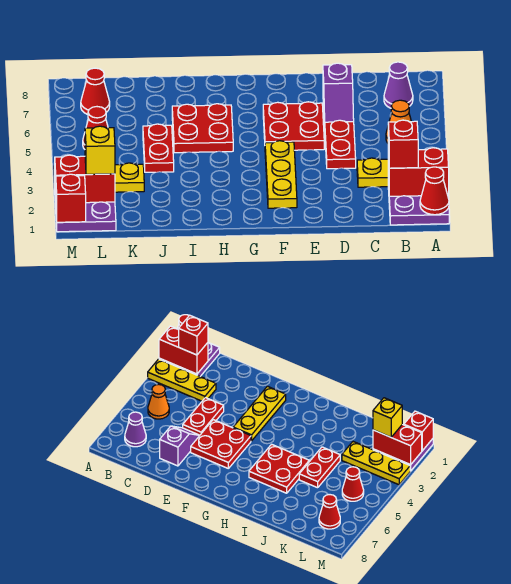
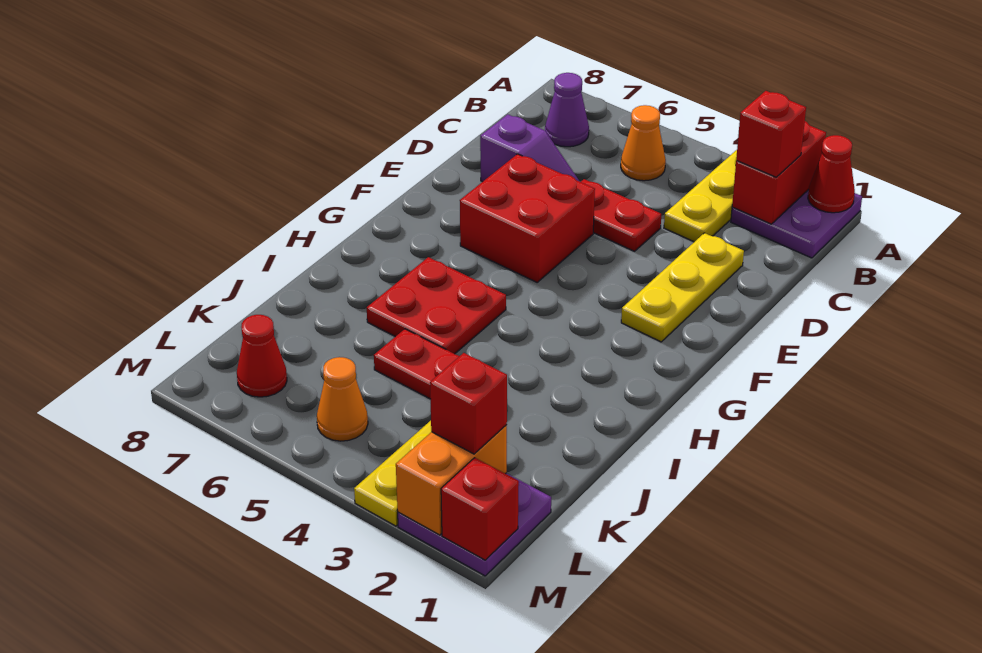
red plate E5:F6 level 1 -> red brick E5:F6 level 1
yellow plate F2:F4 level 1 -> yellow plate D2:F2 level 1
red brick L2:M2 level 2 -> orange brick L2:M2 level 2
yellow brick L2 level 3 -> red brick L2 level 3
red cone L5 level 1 -> orange cone L5 level 1

